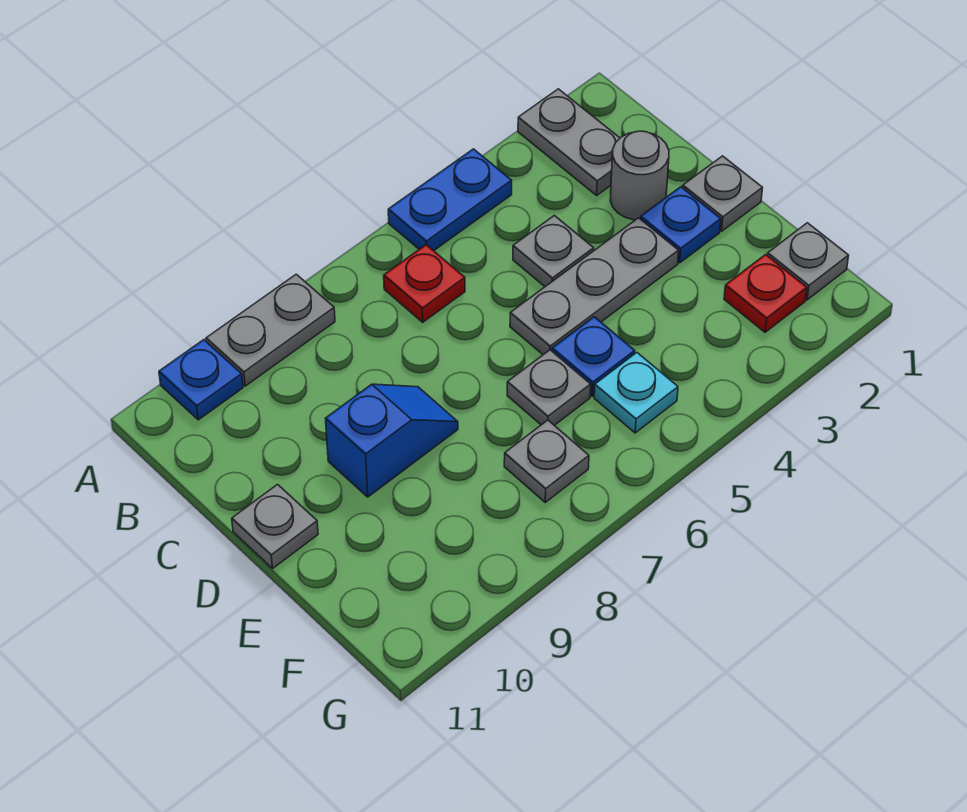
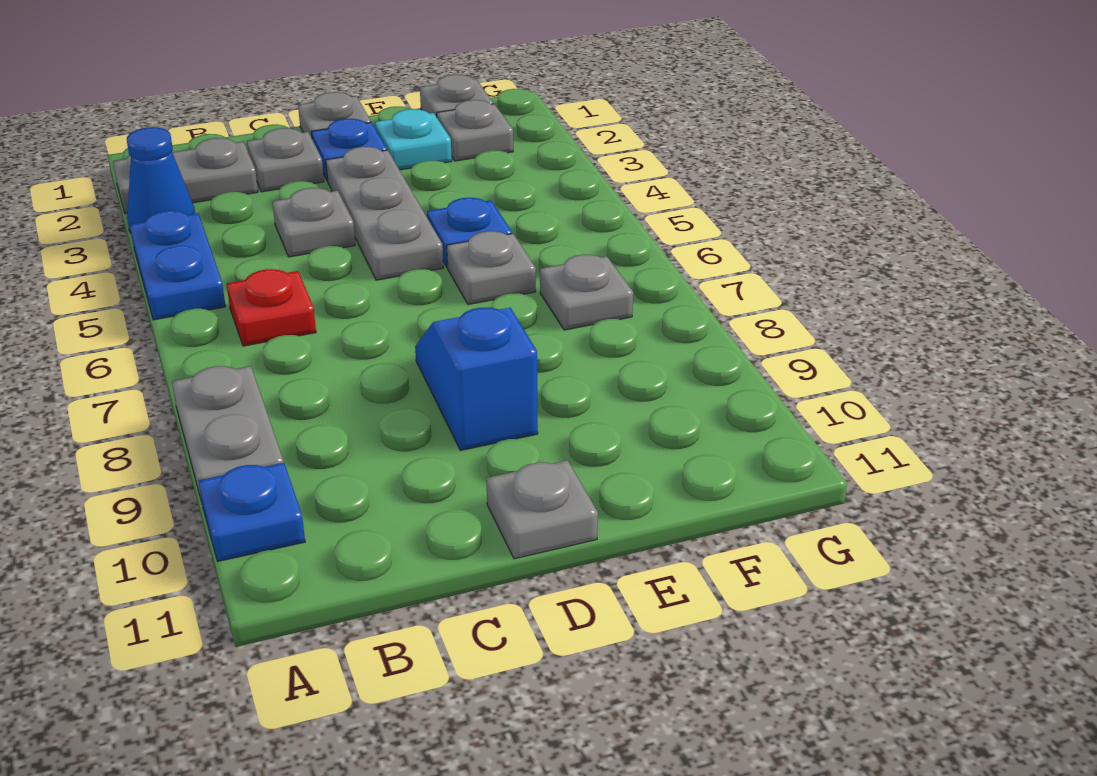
none -> blue cone A3 level 1
grey round brick C2 level 1 -> grey plate C2 level 1
red plate F2 level 1 -> grey plate F2 level 1
cyan plate F5 level 1 -> cyan plate E2 level 1

